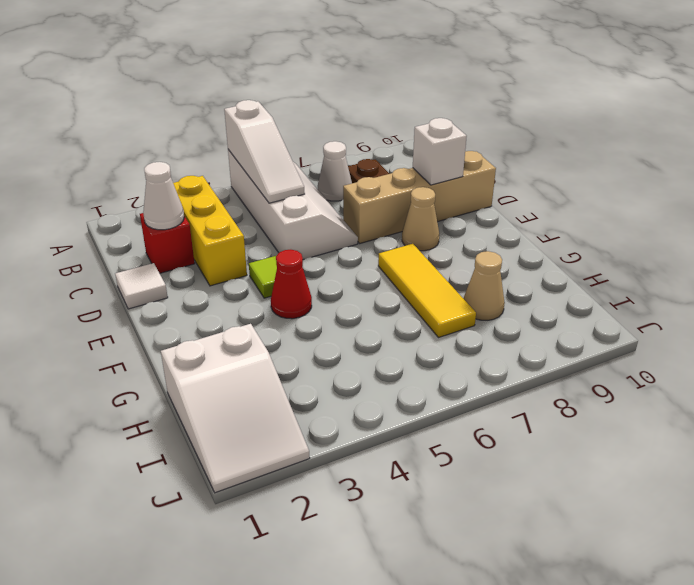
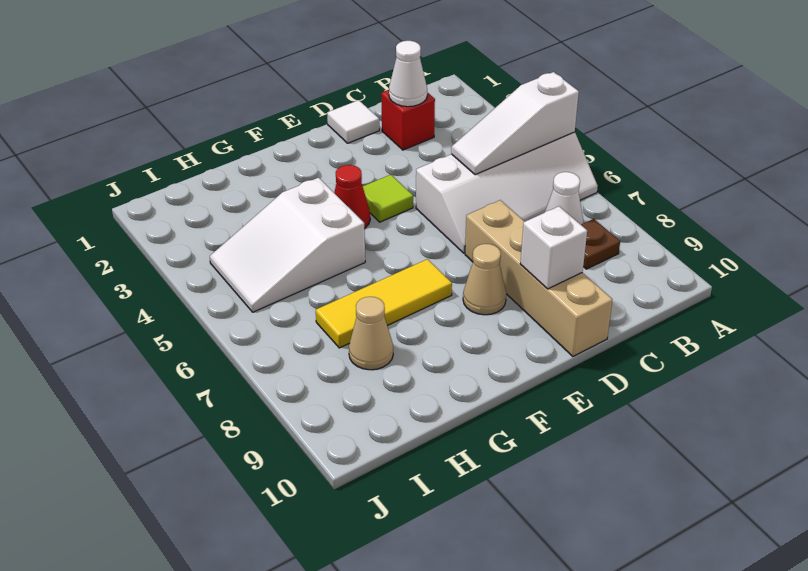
yellow brick B3:D3 level 1 -> none
white slope H1:J2 level 1 top H -> white slope G4:I5 level 1 top G

